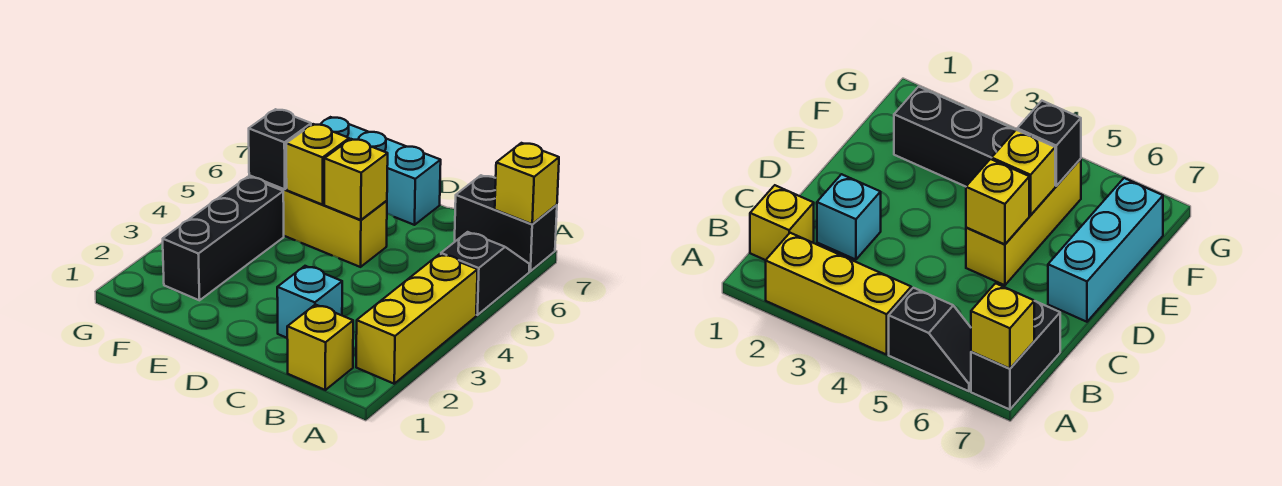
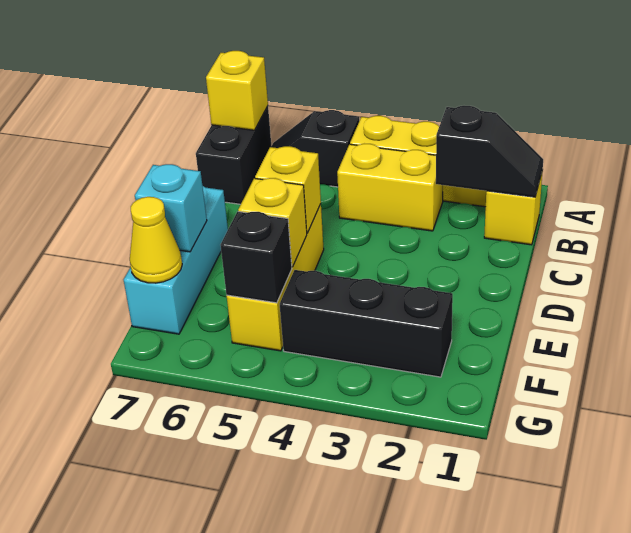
none -> black slope B1:B2 level 2 top 2
none -> yellow brick B3:B4 level 1
cyan brick C2 level 1 -> cyan brick E7 level 2
none -> yellow cone F7 level 2

